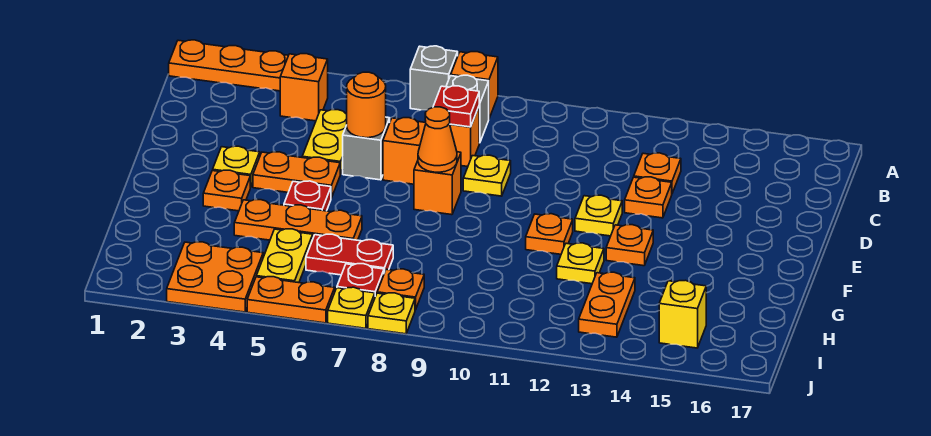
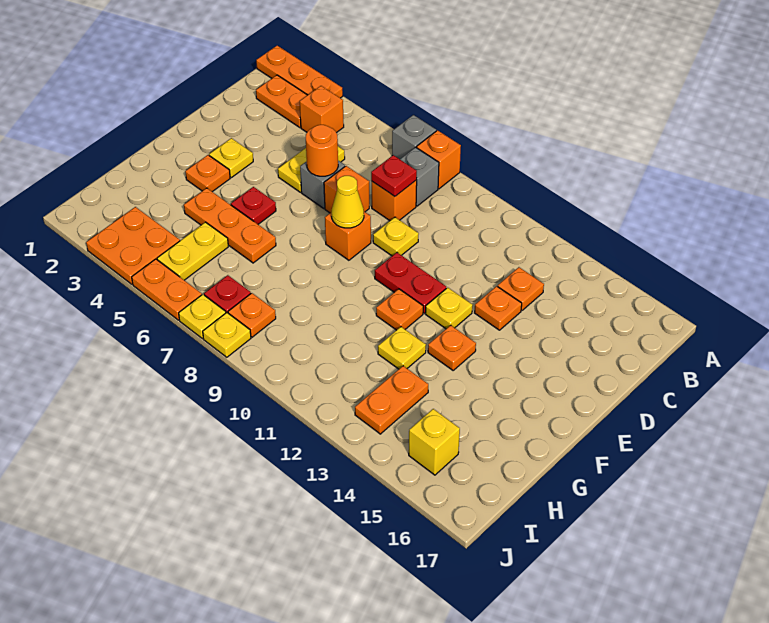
orange plate E4:E5 level 1 -> orange plate B2:B3 level 1
orange cone E8 level 2 -> yellow cone E8 level 2
red plate H6:H7 level 1 -> red plate E10:E11 level 1

